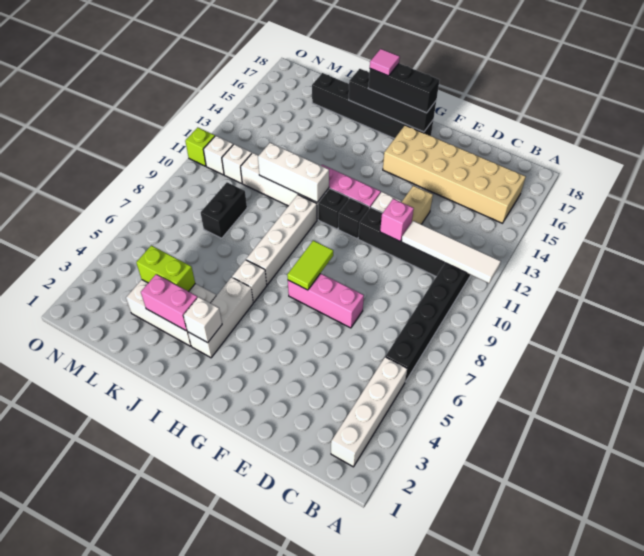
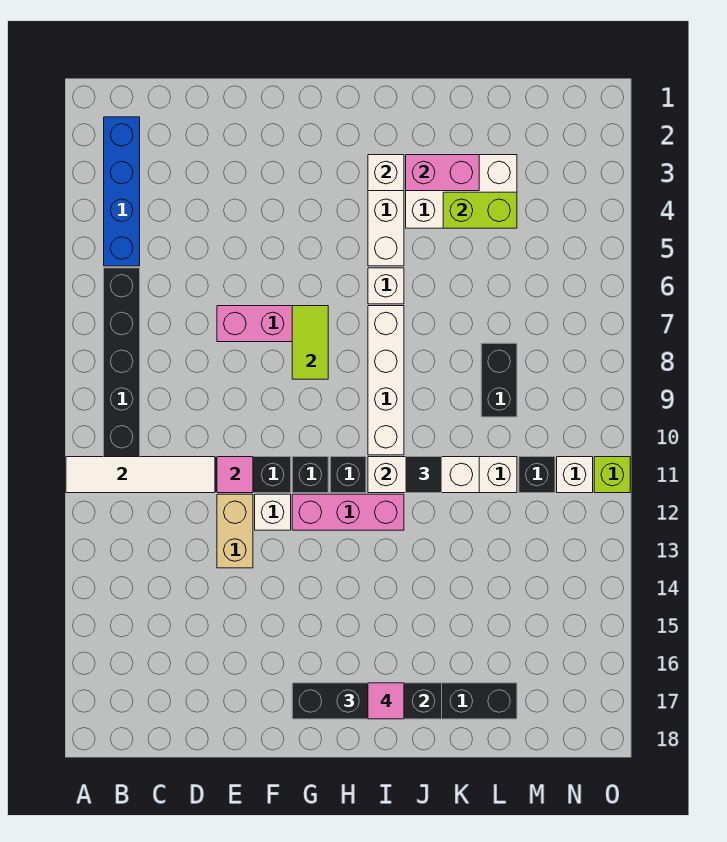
white brick B2:B5 level 1 -> blue brick B2:B5 level 1
tan brick B15:G16 level 1 -> none
pink brick E11 level 2 -> pink tile E11 level 2
none -> black tile J11 level 3
white brick M11 level 1 -> black brick M11 level 1

